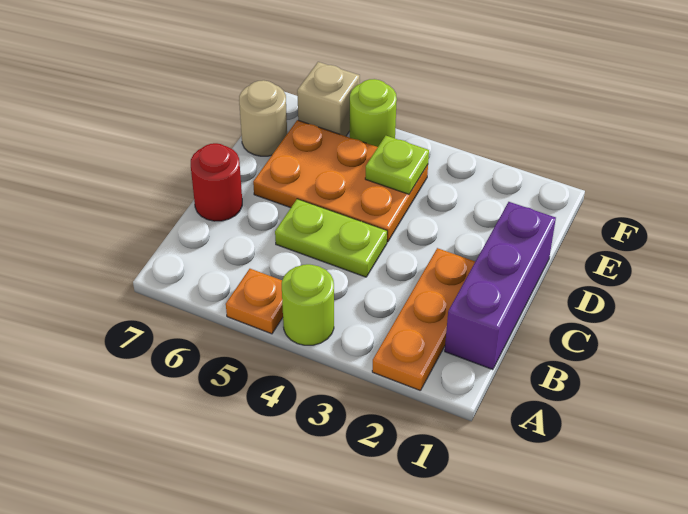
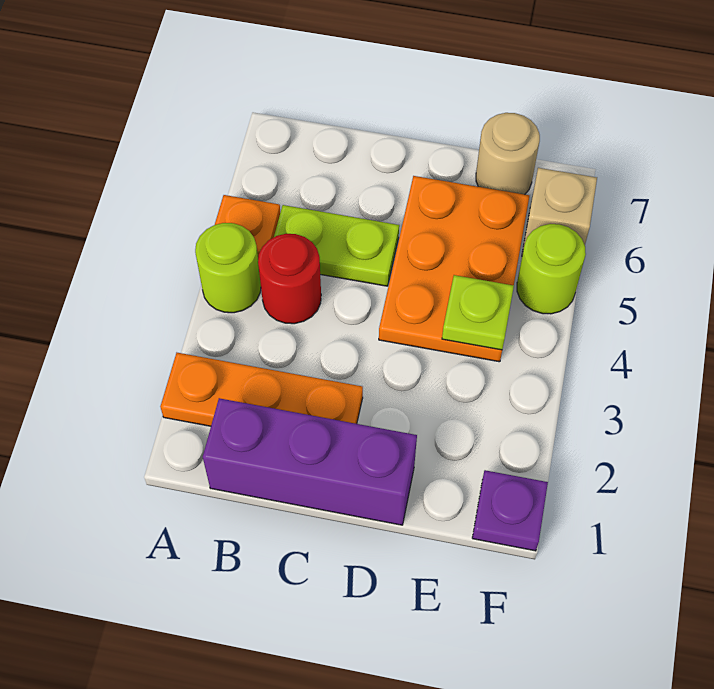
lime plate C4:C5 level 1 -> lime plate B5:C5 level 1
red round brick C7 level 1 -> red round brick B4 level 1
none -> purple plate F1 level 1

